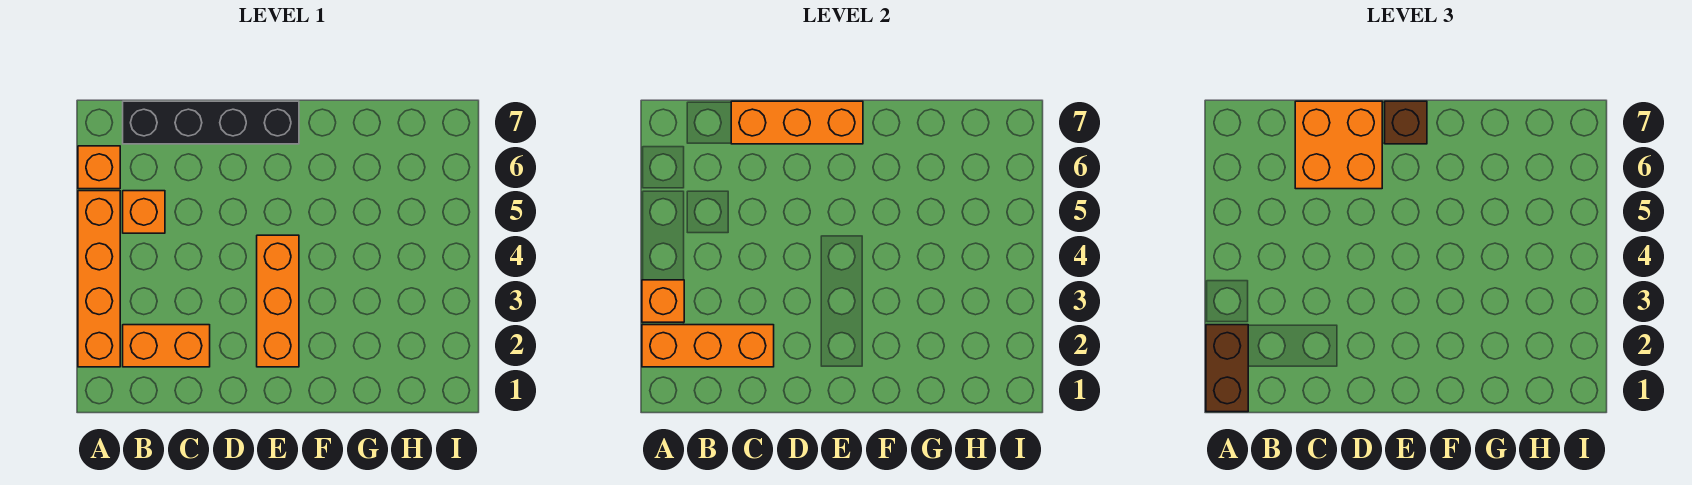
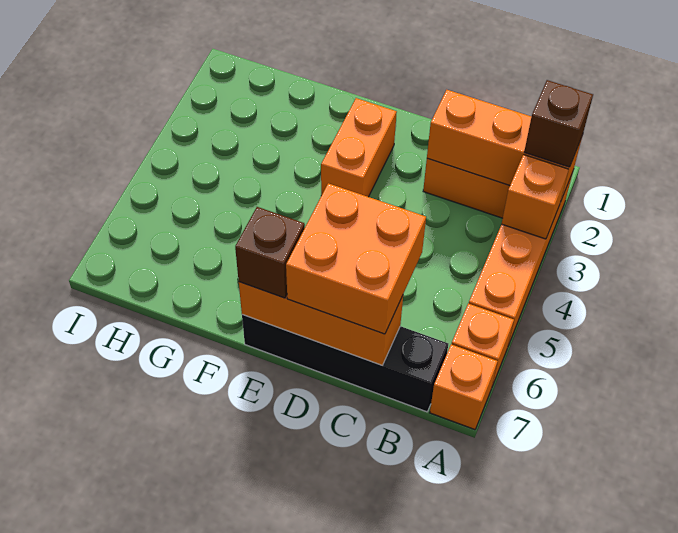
brown brick A1:A2 level 3 -> brown brick A2 level 3
orange brick B5 level 1 -> orange brick A7 level 1
orange brick E2:E4 level 1 -> orange brick E2:E3 level 1

